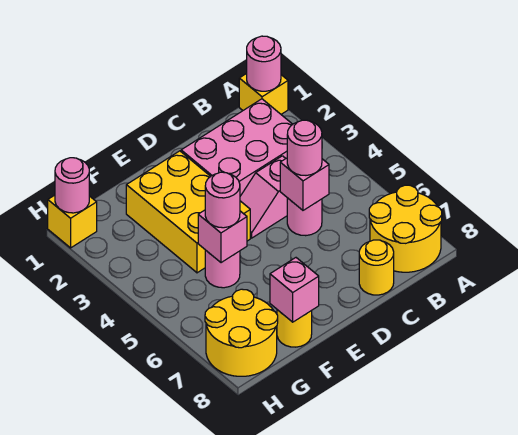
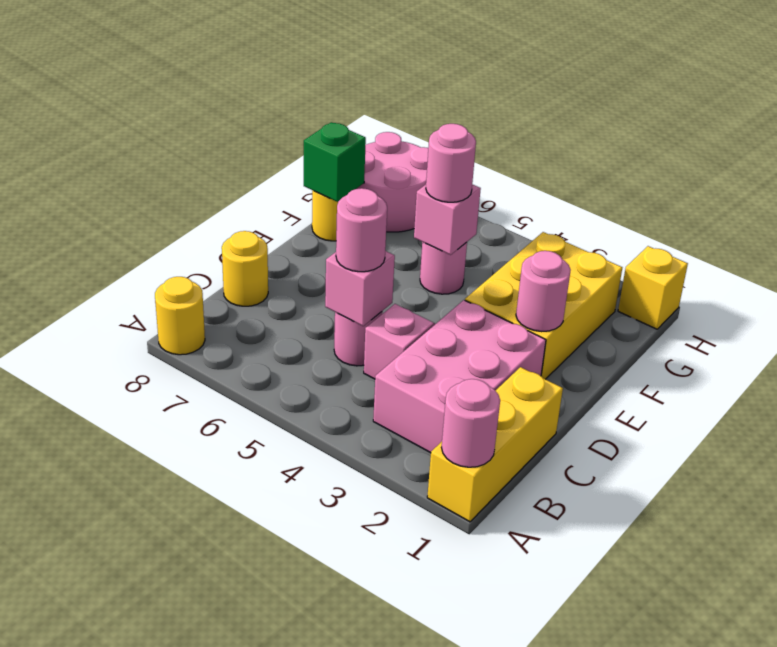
yellow brick A1 level 1 -> yellow brick A1:C1 level 1
yellow round brick A7:B8 level 1 -> yellow round brick A8 level 1
yellow brick E2:F4 level 1 -> yellow brick E2:G3 level 1
pink brick F8 level 2 -> green brick F8 level 2
yellow round brick G7:H8 level 1 -> pink round brick G7:H8 level 1
pink round brick H1 level 2 -> pink round brick E2 level 2

